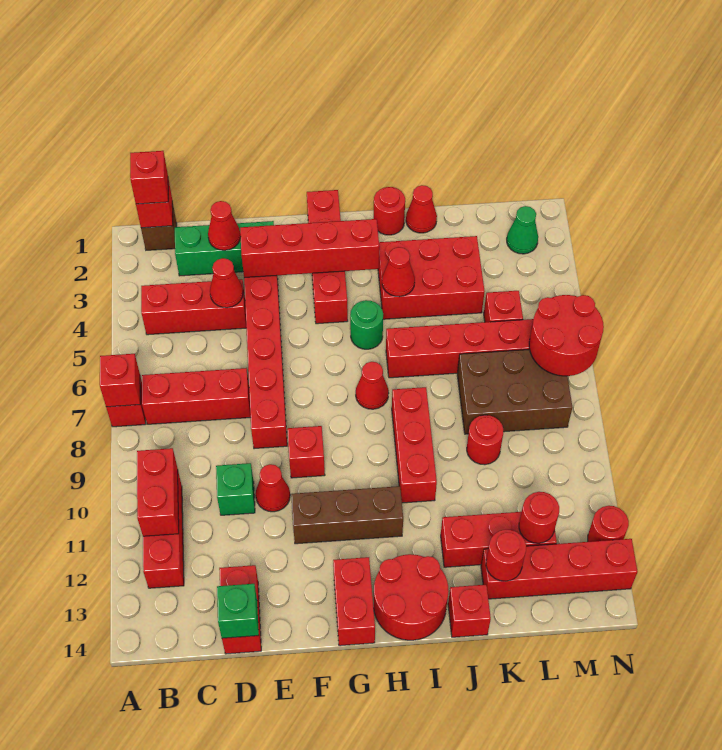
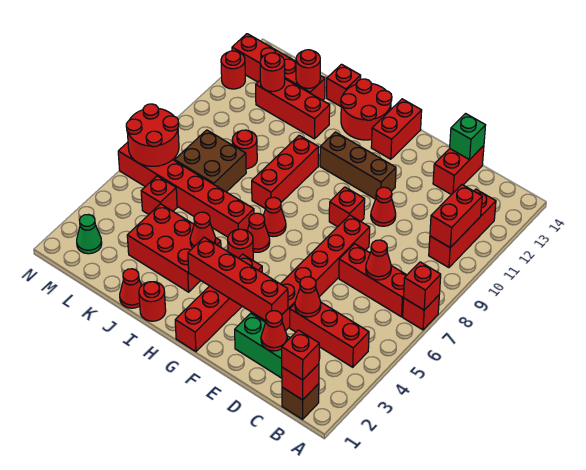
none -> red cone C7 level 2
green brick D10 level 1 -> none
green round brick H5 level 1 -> red round brick H5 level 1
none -> red cone H6 level 1
brown brick K7:M8 level 1 -> brown brick K7:L8 level 1

